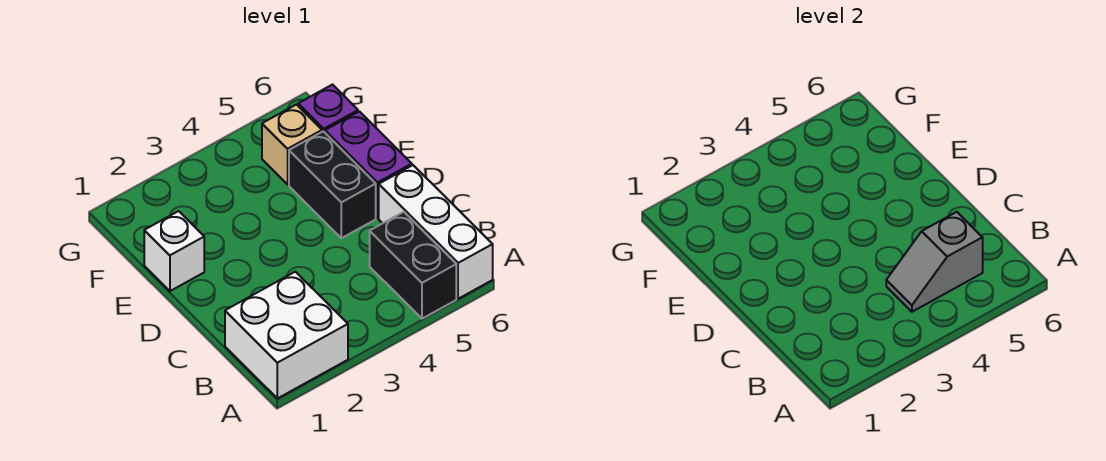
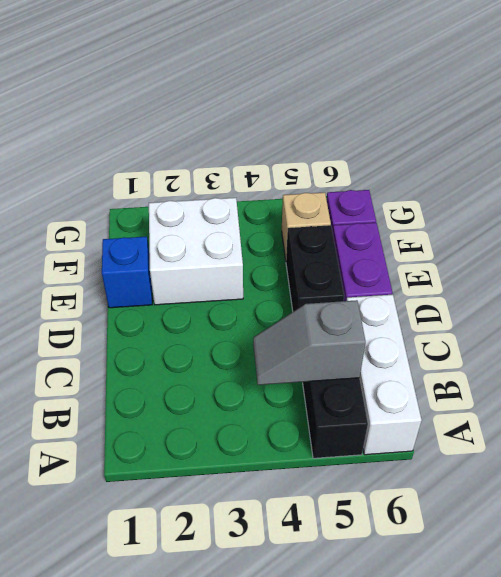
white brick A1:B2 level 1 -> white brick E2:F3 level 1
white brick E1 level 1 -> blue brick E1 level 1

